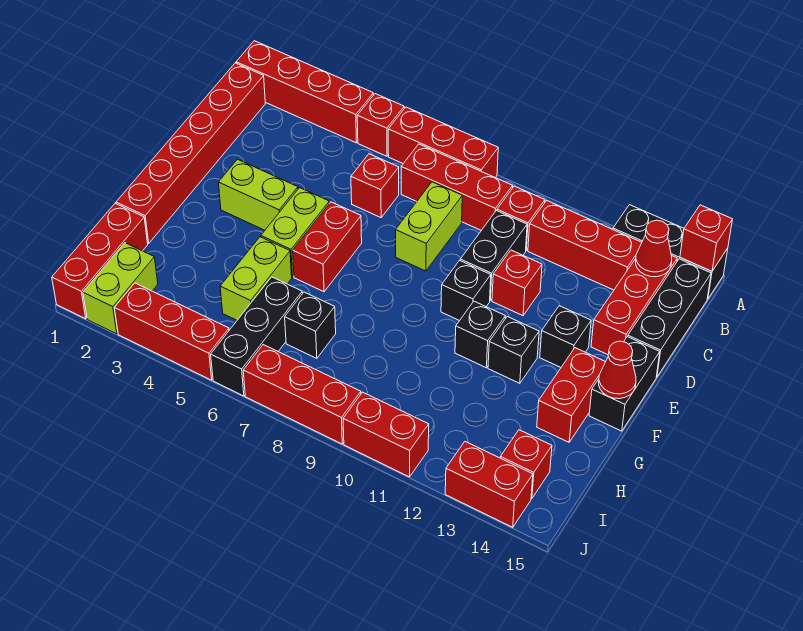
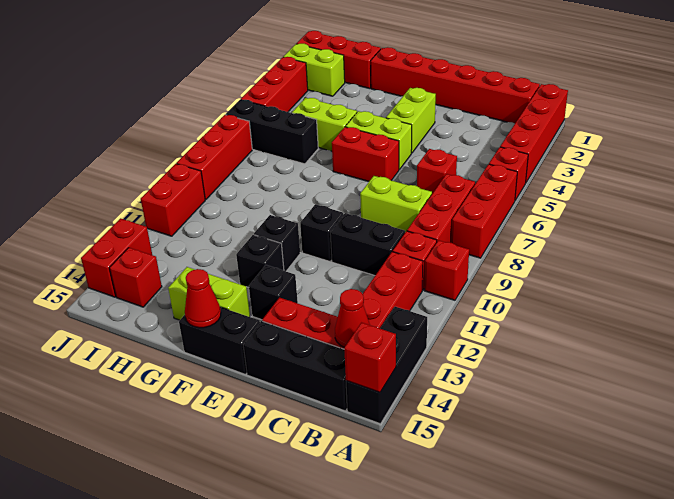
red brick D11 level 1 -> red brick A10 level 1
red brick F14:G14 level 1 -> lime brick F14:G14 level 1
black brick H7 level 1 -> none

